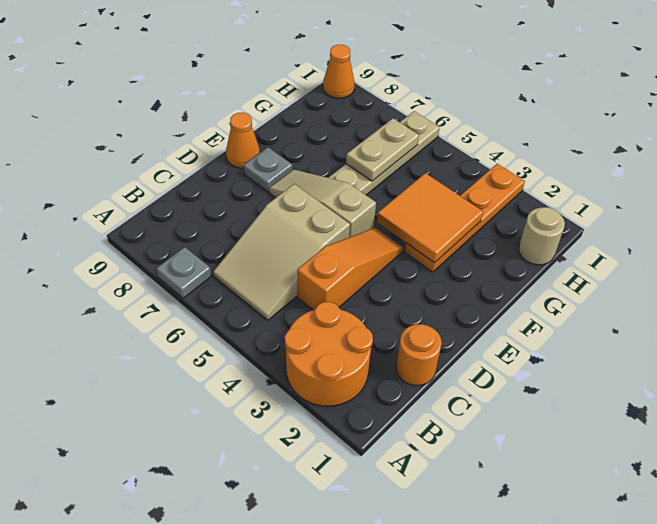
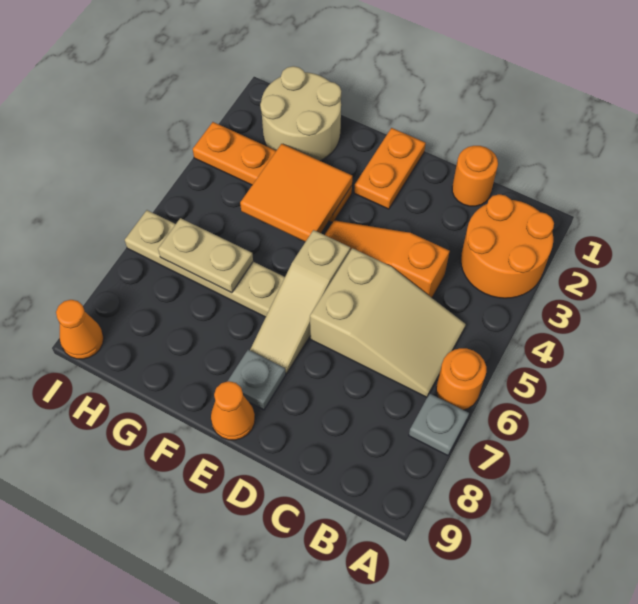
none -> orange round brick A6 level 1
none -> orange plate E1:E2 level 1
tan round brick H1 level 1 -> tan round brick G1:H2 level 1

